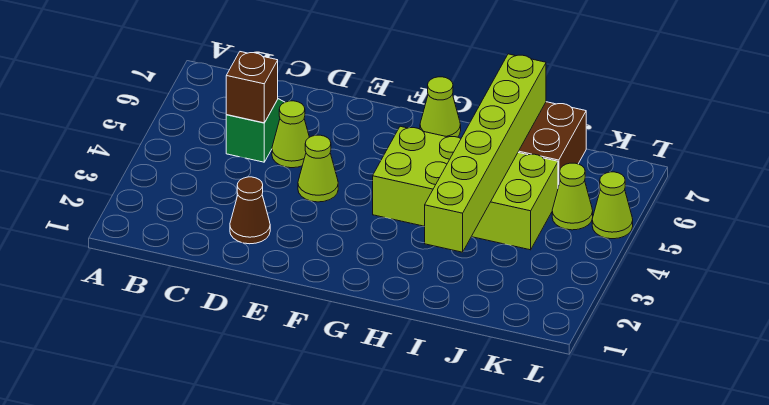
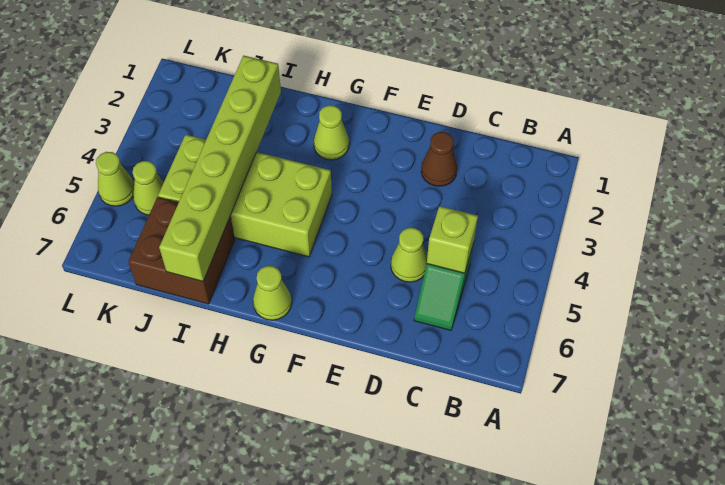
brown brick C5 level 2 -> lime brick C5 level 2
lime cone E4 level 1 -> lime cone G2 level 1

